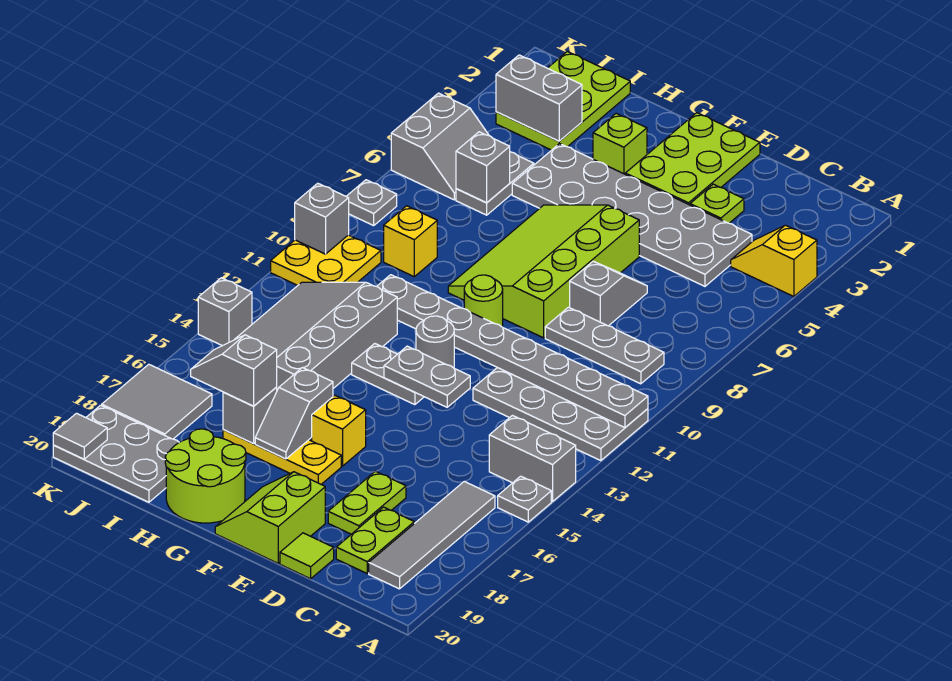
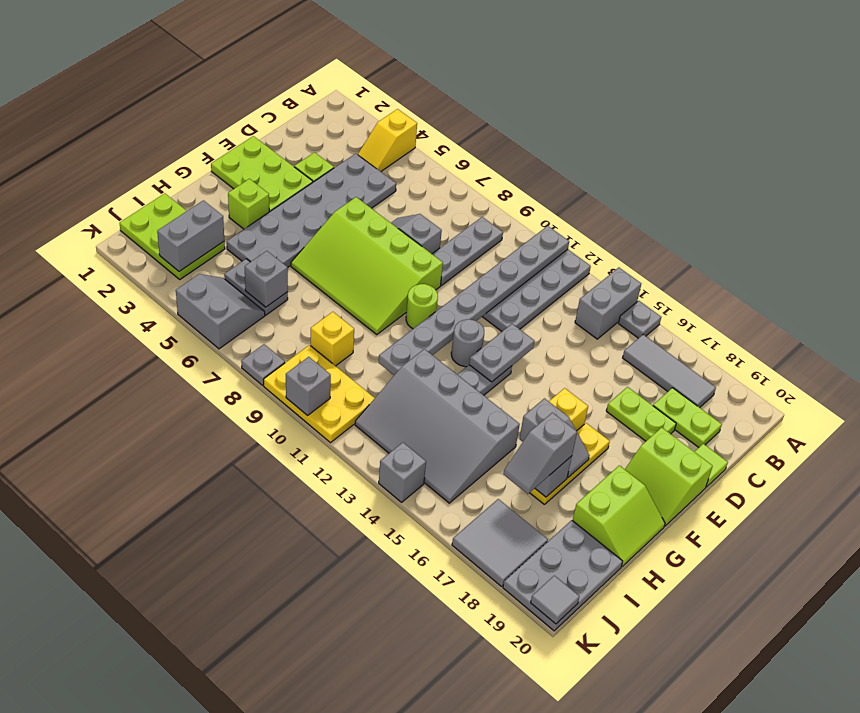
grey tile B16:B19 level 1 -> grey tile B16:B18 level 1
lime round brick G19:H20 level 1 -> lime slope G19:H20 level 1 top 19
yellow plate J10:K11 level 1 -> yellow plate J9:K11 level 1

